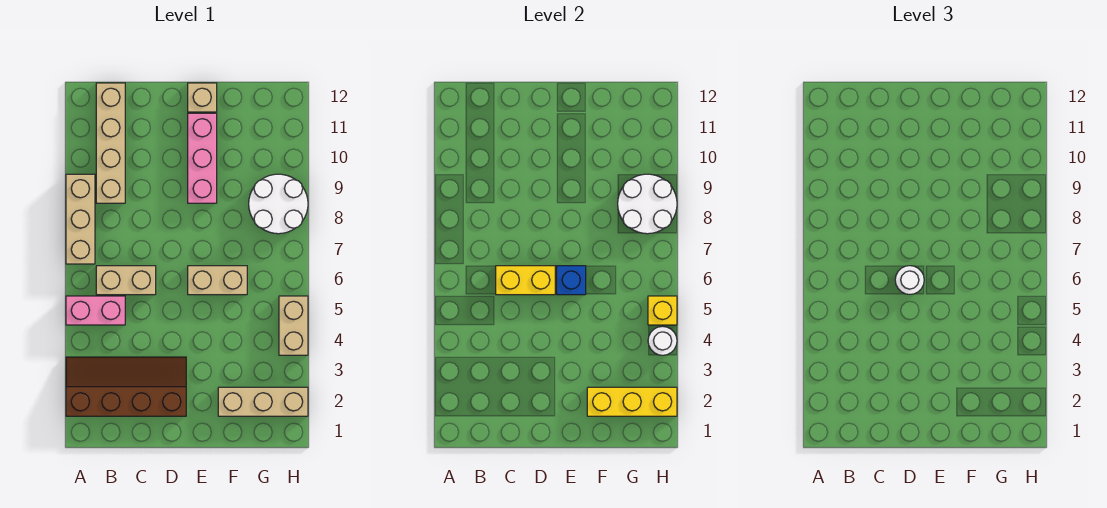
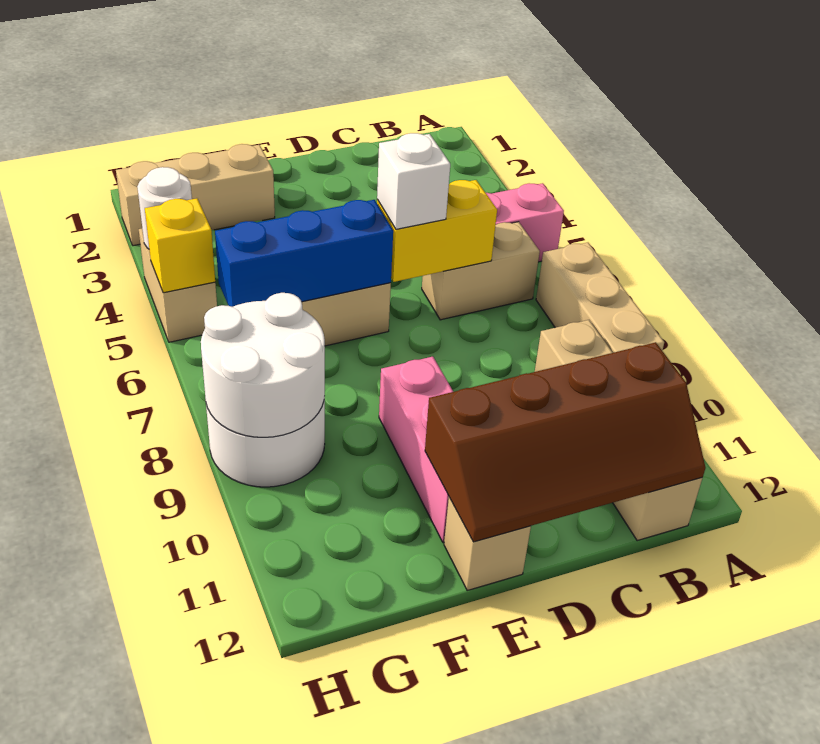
brown slope A2:D3 level 1 top 2 -> brown slope B11:E12 level 2 top 11
white round brick D6 level 3 -> white brick D6 level 3
blue brick E6 level 2 -> blue brick E6:G6 level 2
yellow brick F2:H2 level 2 -> none

